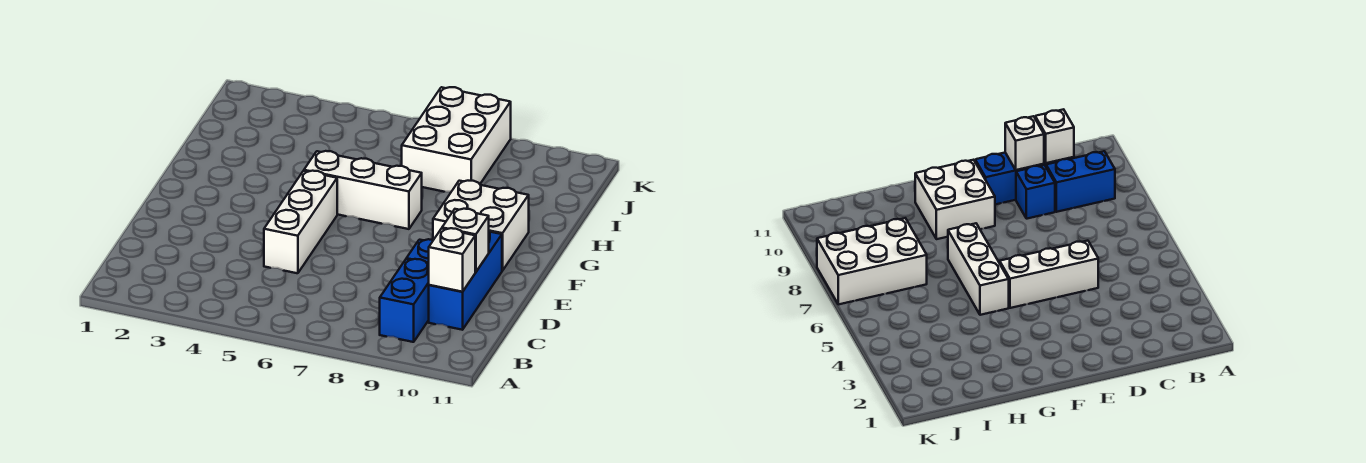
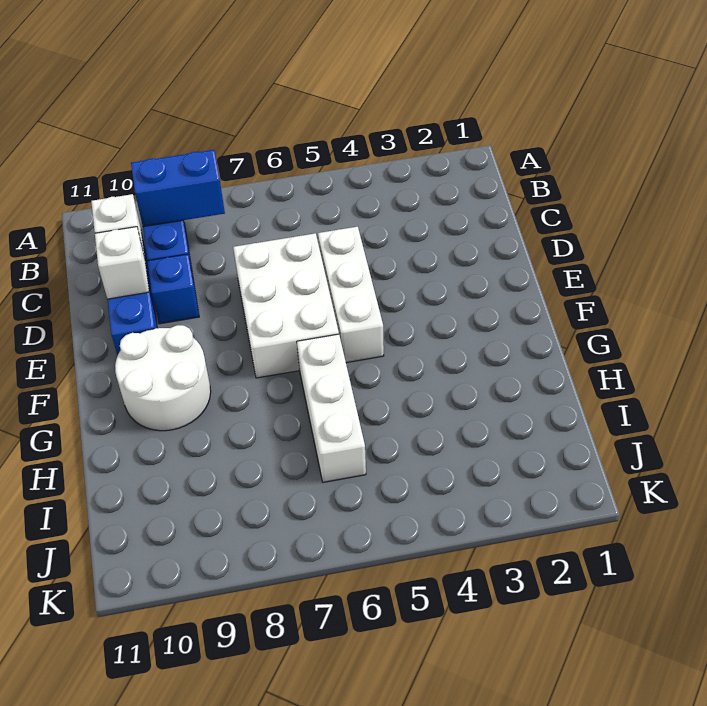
none -> blue brick B8:B9 level 2
white brick F9:G10 level 1 -> white round brick F9:G10 level 1
white brick G5:G7 level 1 -> white brick G6:I6 level 1
white brick I7:K8 level 1 -> white brick D6:F7 level 1

